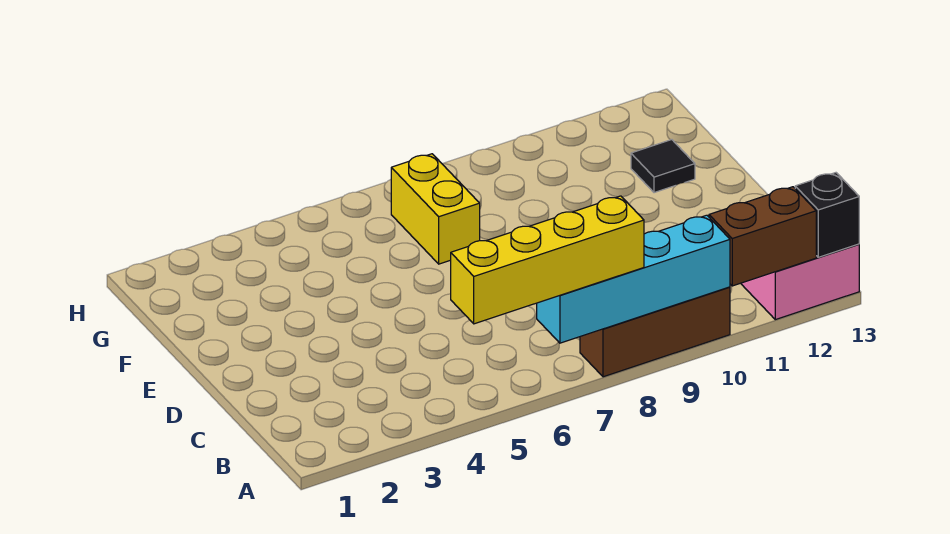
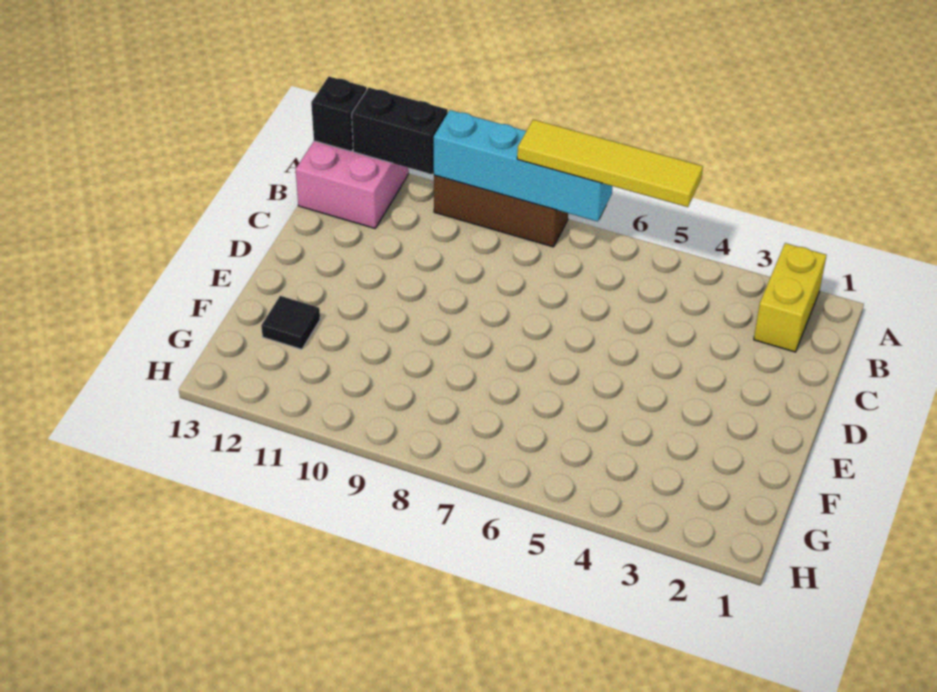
yellow brick A5:A8 level 3 -> yellow tile A5:A8 level 3
brown brick A11:A12 level 2 -> black brick A11:A12 level 2
yellow brick F7:G7 level 1 -> yellow brick A2:B2 level 1

